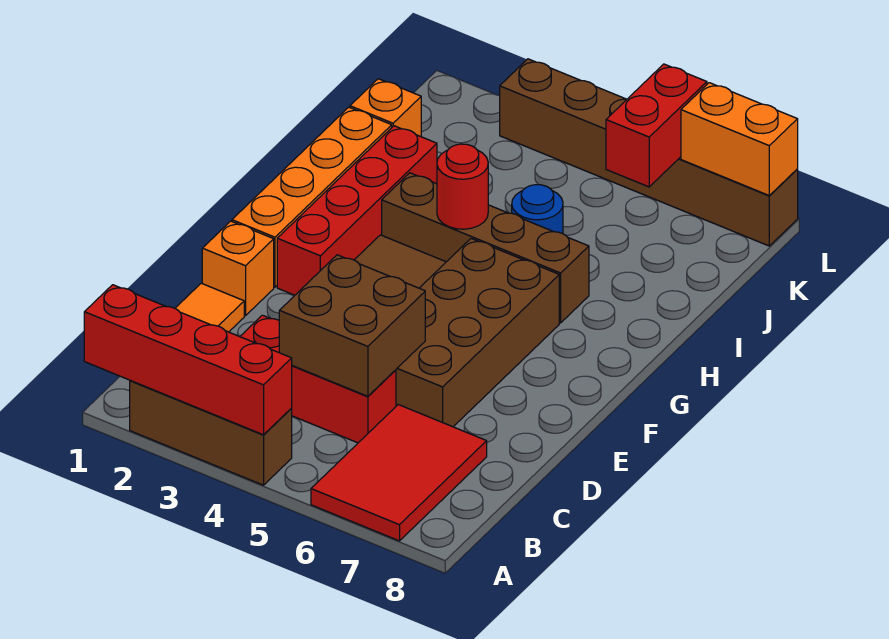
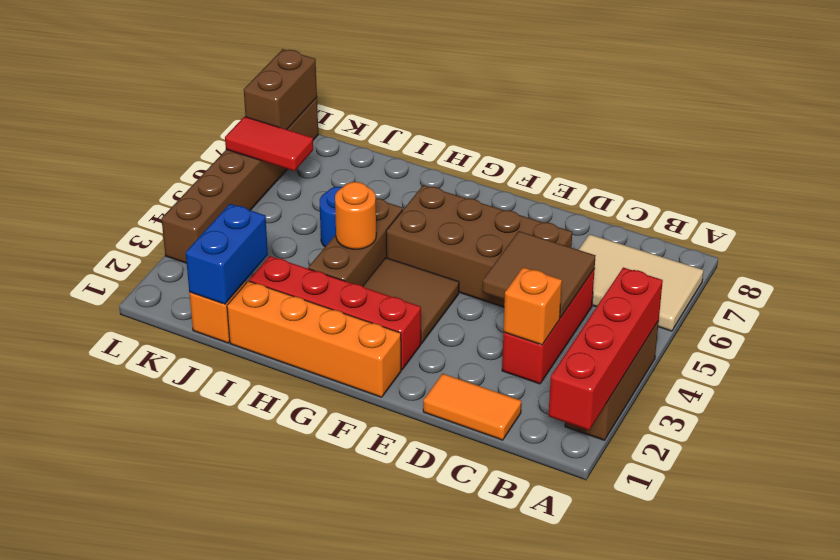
red tile A6:C7 level 1 -> tan tile A6:C7 level 1
brown brick C4:D5 level 2 -> brown tile C4:D5 level 2
orange brick E1 level 1 -> orange brick C3 level 2
brown brick H3:H6 level 1 -> brown brick H3:H5 level 1
red round brick H4 level 2 -> orange round brick H4 level 2
none -> blue brick J1:J2 level 2
red brick K6:L6 level 2 -> red tile K6:L6 level 2
orange brick L7:L8 level 2 -> brown brick L7:L8 level 2

